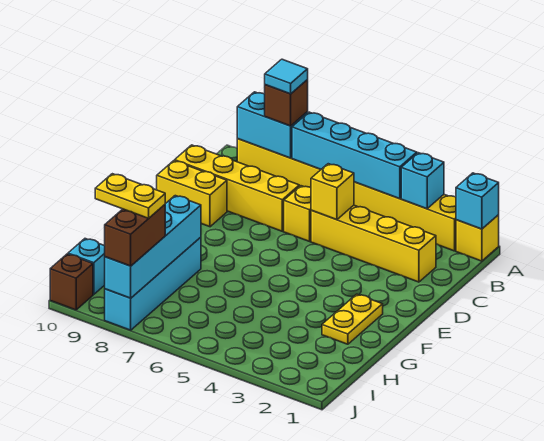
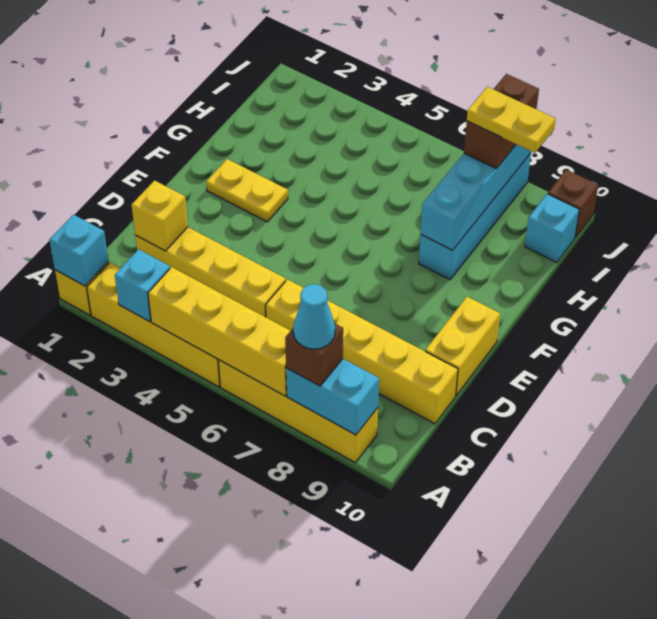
cyan brick A4:A7 level 2 -> yellow brick A4:A7 level 2
cyan tile A8 level 4 -> cyan cone A8 level 4
yellow brick C5 level 2 -> yellow brick C2 level 2
yellow brick D9:D10 level 1 -> yellow brick D10:E10 level 1
yellow plate F2:G2 level 1 -> yellow plate F2:F3 level 1

